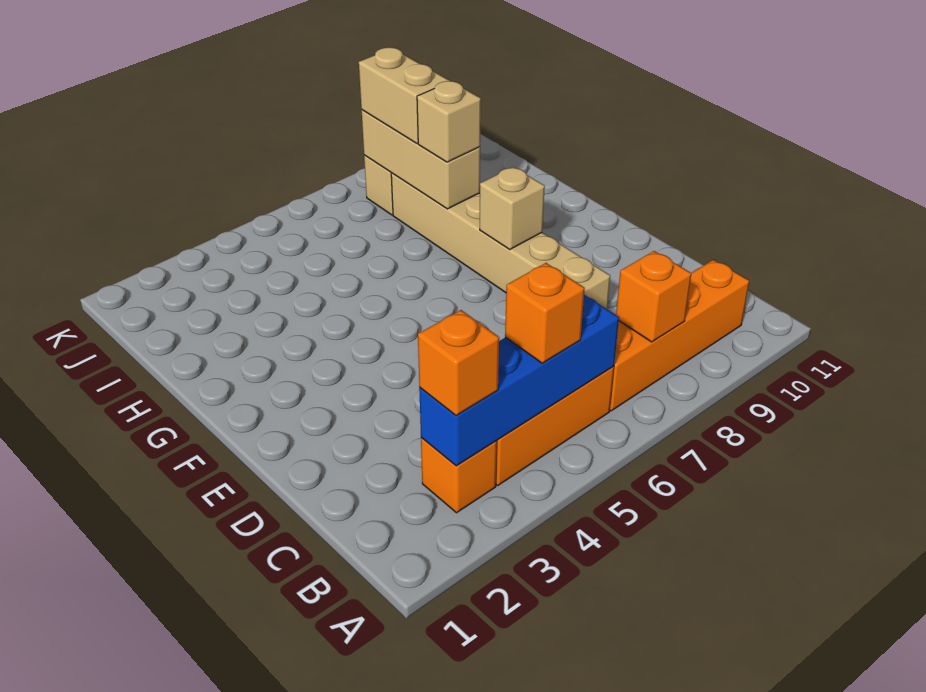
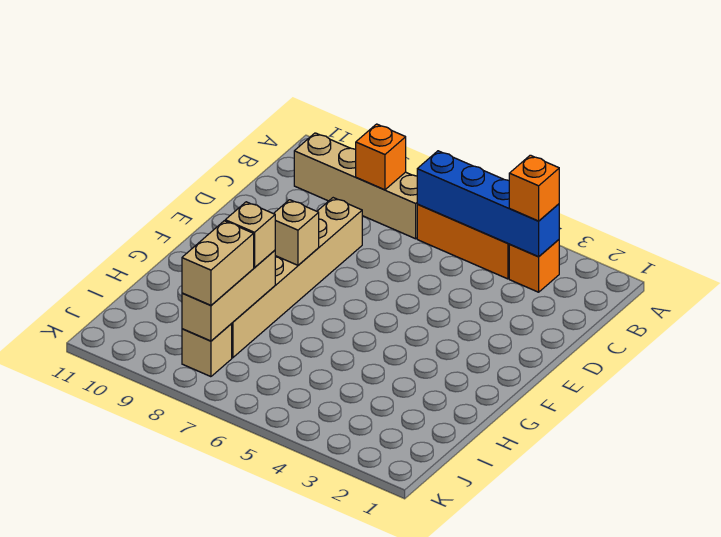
orange brick B5 level 3 -> none
orange brick B7:B10 level 1 -> tan brick B7:B10 level 1

